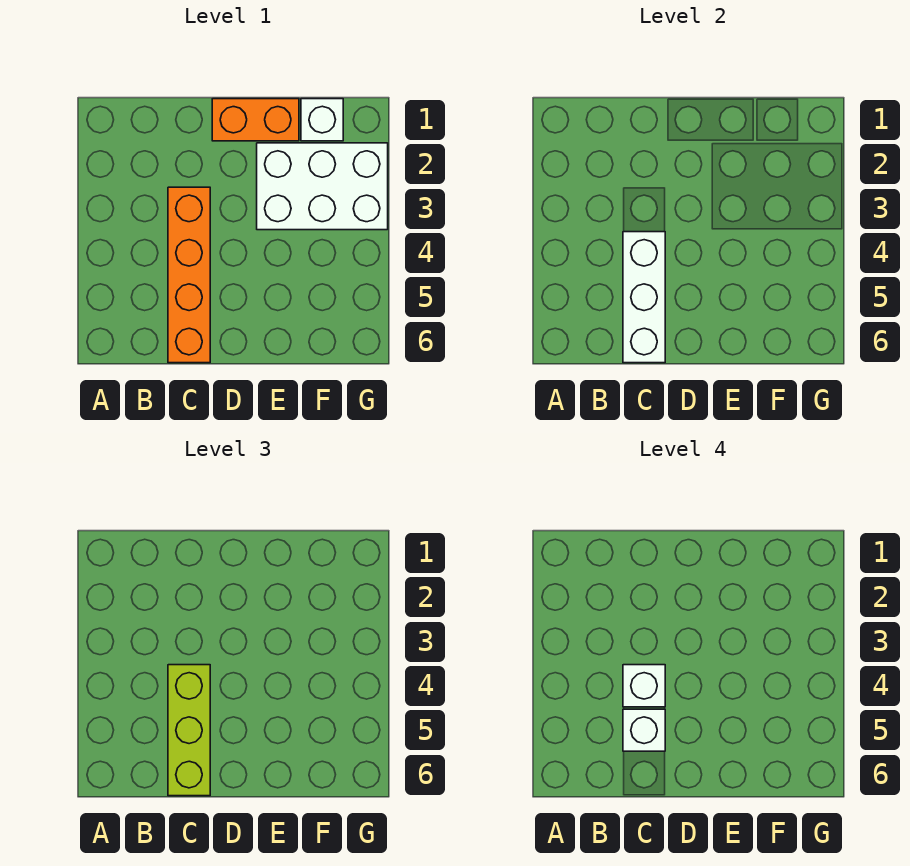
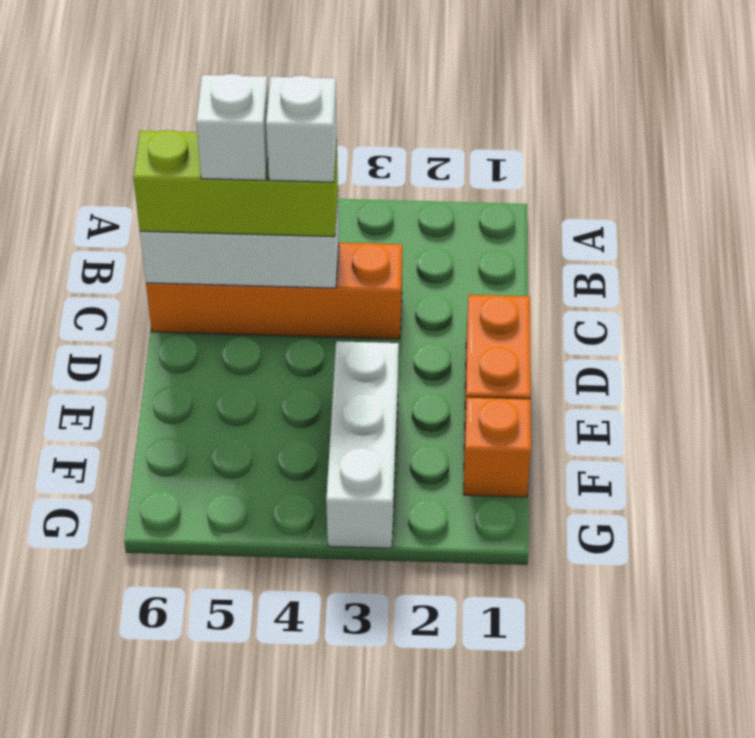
white brick E2:G3 level 1 -> white brick E3:G3 level 1
white brick F1 level 1 -> orange brick F1 level 1

